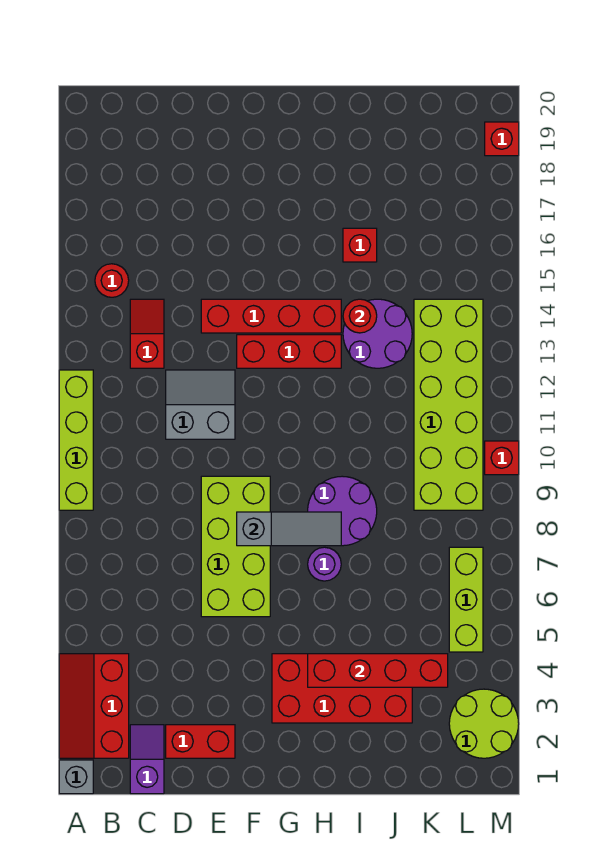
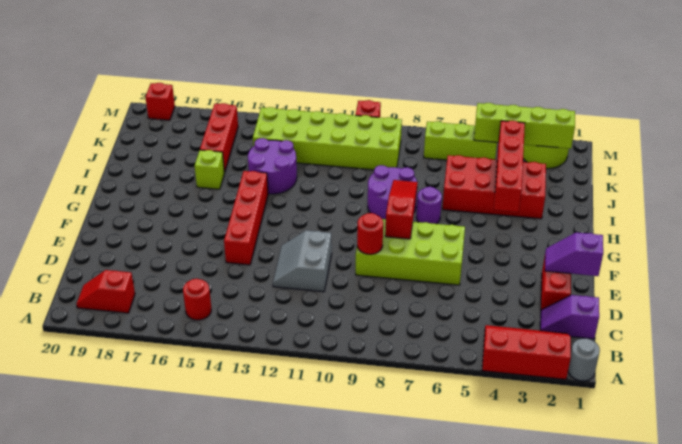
grey brick A1 level 1 -> grey round brick A1 level 1
red slope A2:B4 level 1 top B -> red slope A2:B4 level 1 top A
lime brick A9:A12 level 1 -> lime brick L2:L5 level 2
red slope C13:C14 level 1 top 13 -> red slope B18:B19 level 1 top 18
none -> purple slope E1:E2 level 2 top 1
grey slope F8:H8 level 2 top F -> red slope F8:H8 level 2 top F
red brick F13:H13 level 1 -> red brick J16:L16 level 1
red brick G3:J4 level 1 -> red brick I3:J6 level 1
red round brick I14 level 2 -> red round brick E9 level 2
red brick I16 level 1 -> lime brick I16 level 1

